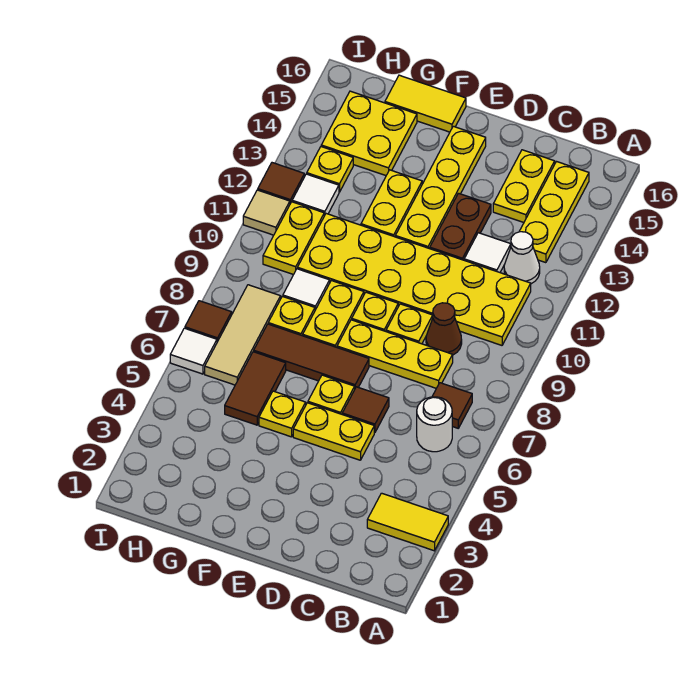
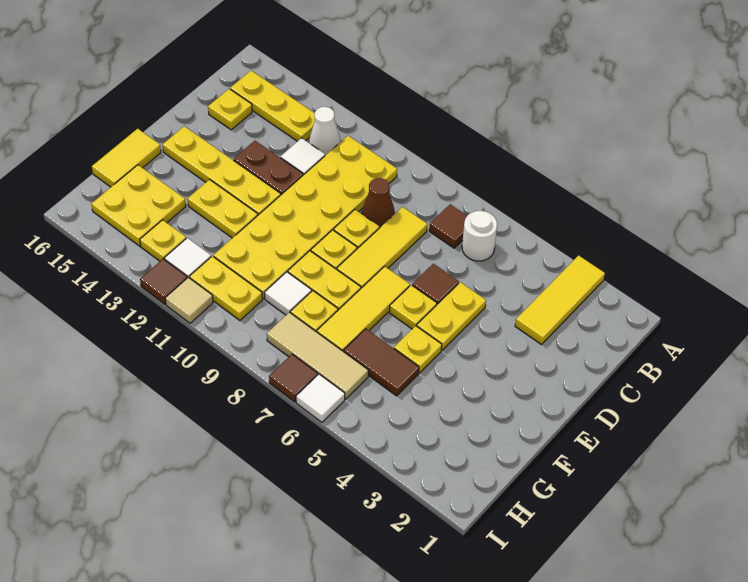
yellow tile A3:B3 level 1 -> yellow tile A3:C3 level 1
yellow plate C8:E8 level 1 -> yellow tile C8:E8 level 1
yellow plate C14:C15 level 1 -> yellow plate C15 level 1
brown tile E7:G7 level 1 -> yellow tile E7:G7 level 1

